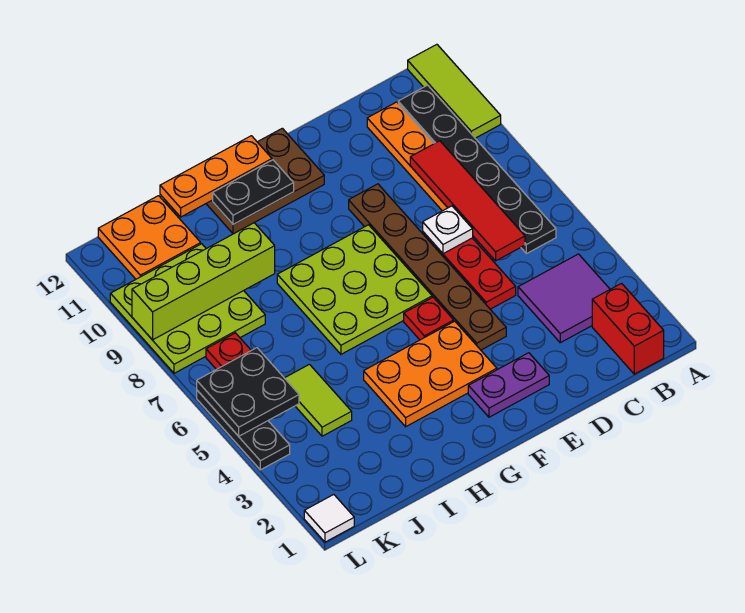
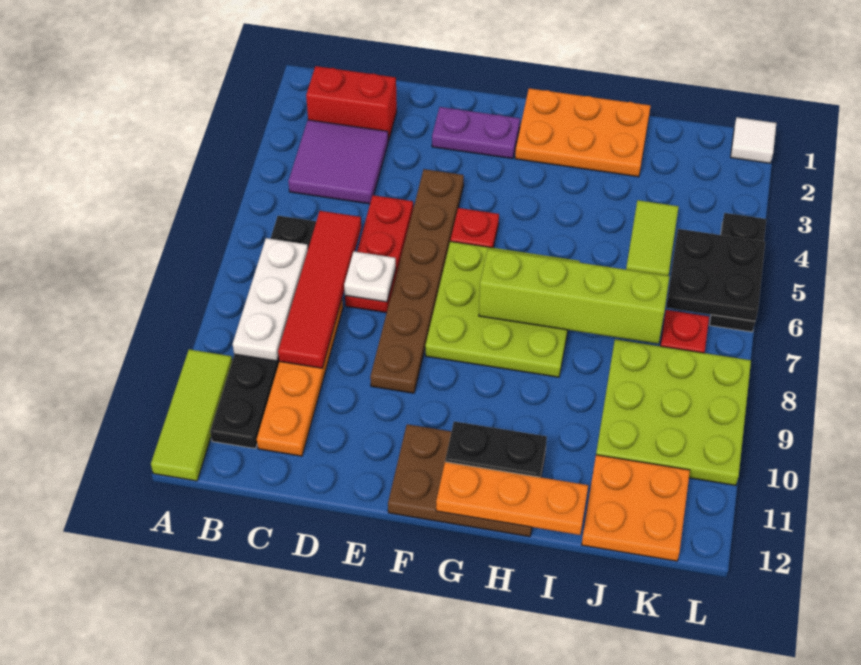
red brick B1:B2 level 1 -> red brick B2:C2 level 1
none -> white plate B7:B9 level 2
orange plate F3:H4 level 1 -> orange plate G1:I2 level 1
lime brick I9:L9 level 2 -> lime brick G7:J7 level 2

